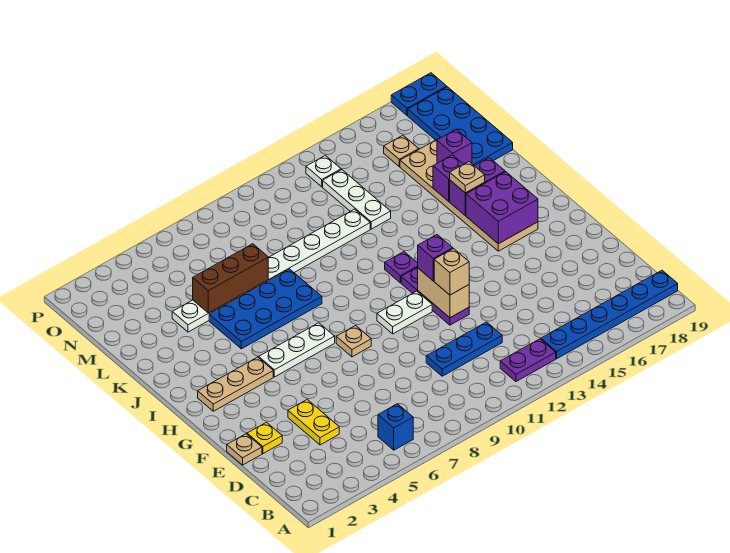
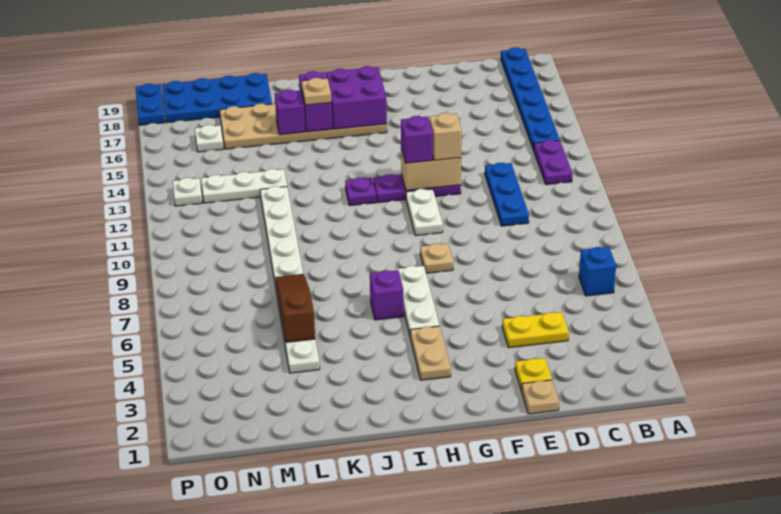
tan plate H2:H4 level 1 -> tan plate H3:H4 level 1
blue plate J5:K8 level 1 -> none
brown brick L5:L7 level 2 -> brown slope L5:L7 level 2 top 5
purple brick L17 level 2 -> purple brick I6 level 1
tan plate N16 level 1 -> white plate N16 level 1

